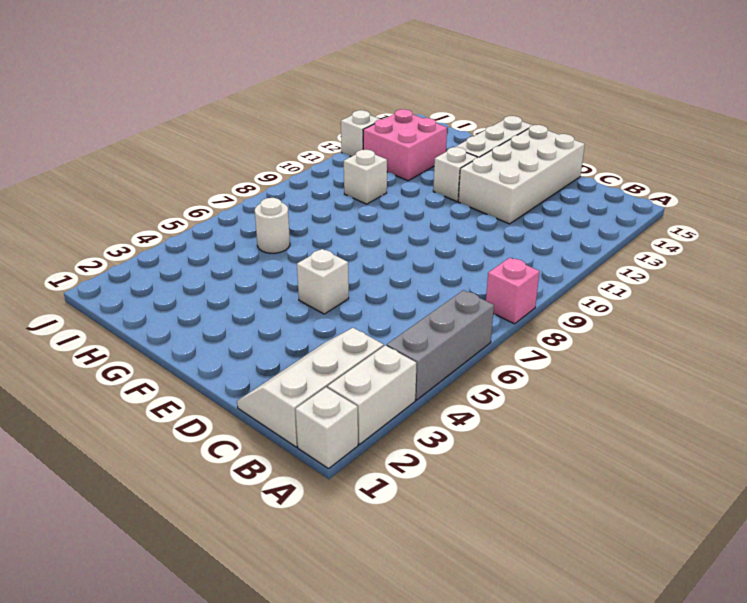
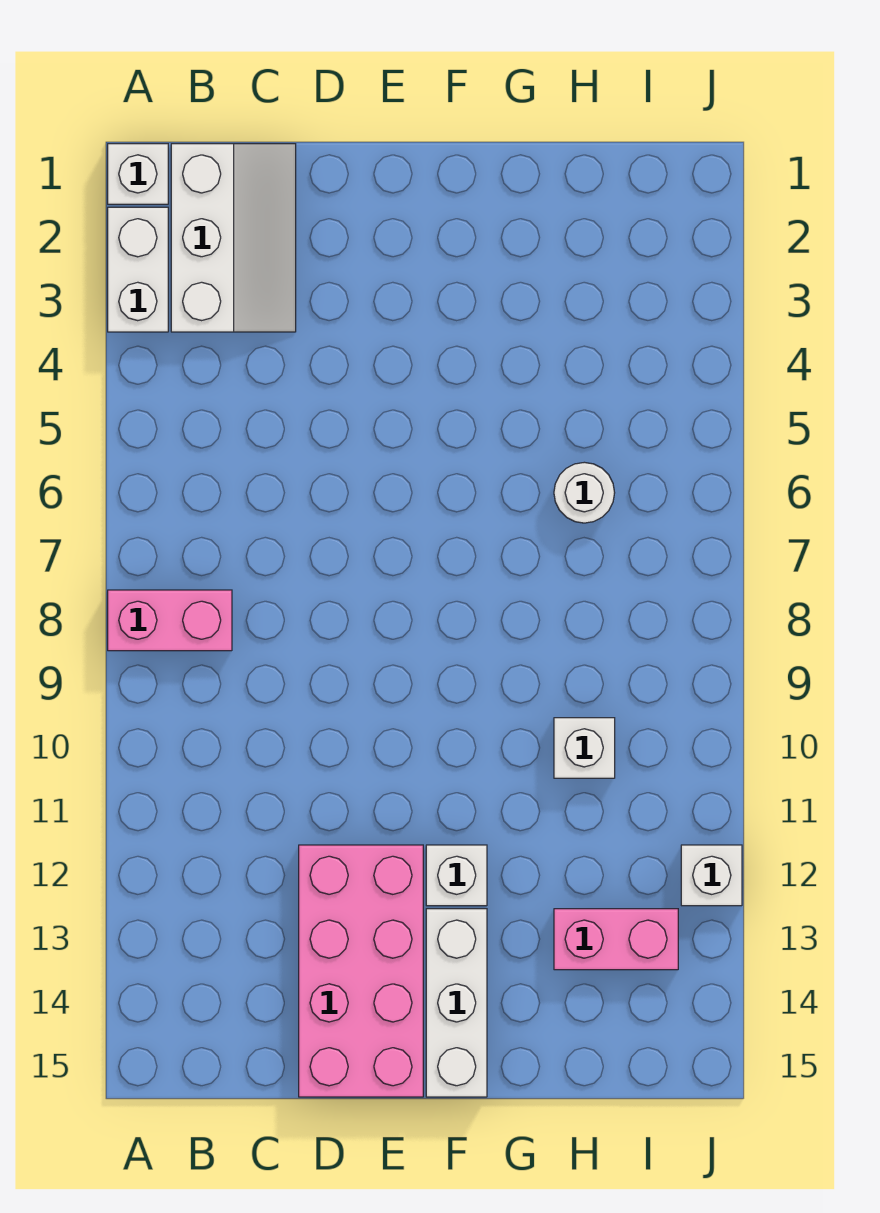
grey brick A4:A6 level 1 -> none
pink brick A8 level 1 -> pink brick A8:B8 level 1
white brick D12:E15 level 1 -> pink brick D12:E15 level 1
white brick E5 level 1 -> none
pink brick H12:I13 level 1 -> pink brick H13:I13 level 1

